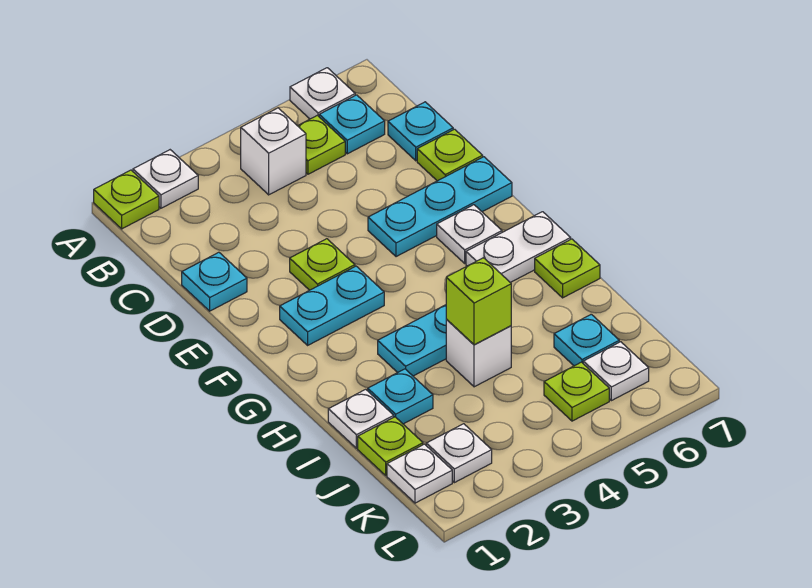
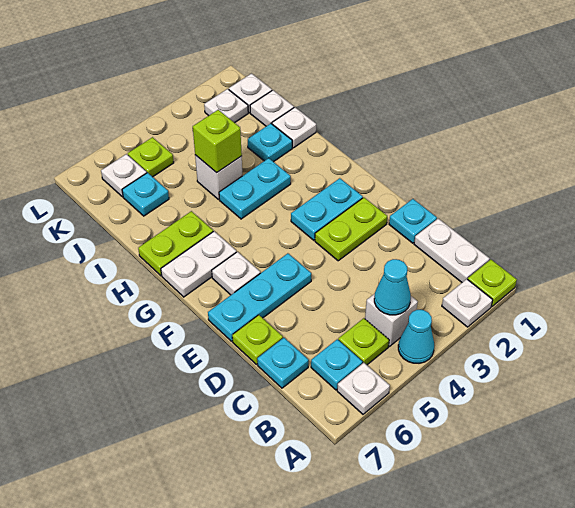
none -> cyan cone A4 level 1
none -> white plate B1:C1 level 1
none -> cyan cone B4 level 2
lime plate E3 level 1 -> lime plate E2:E3 level 1
lime plate H7 level 1 -> lime plate H6:H7 level 1
lime plate J1 level 1 -> white plate J1 level 1

